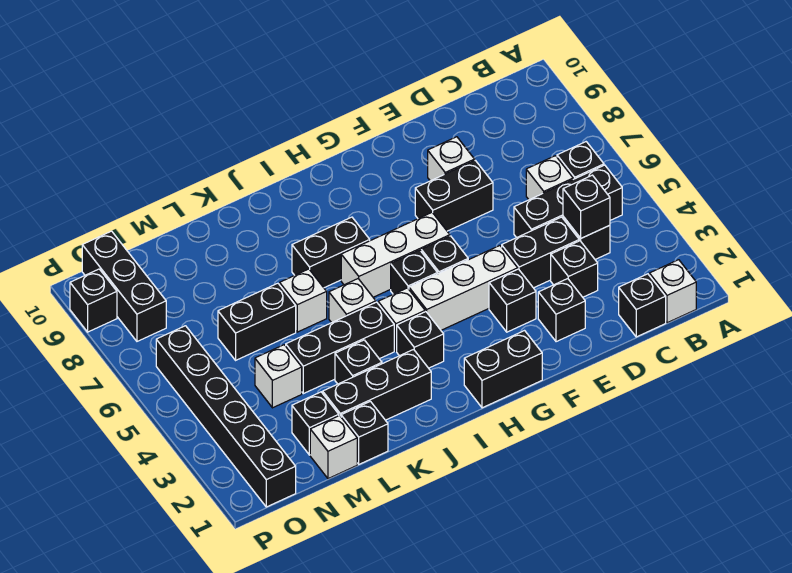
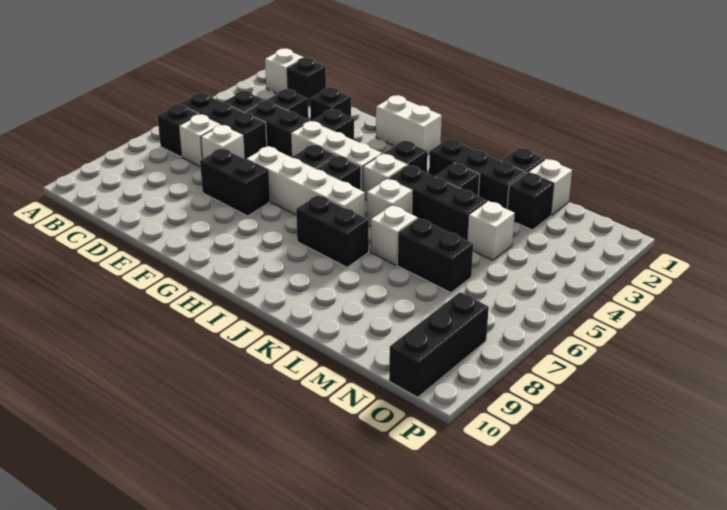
black brick C4 level 2 -> none
white brick E8 level 1 -> white brick D6 level 1
black brick G1:H1 level 1 -> white brick G1:H1 level 1
white brick G6:I6 level 1 -> white brick F6:I6 level 1
black brick O1:O6 level 1 -> none
black brick P9 level 1 -> none

